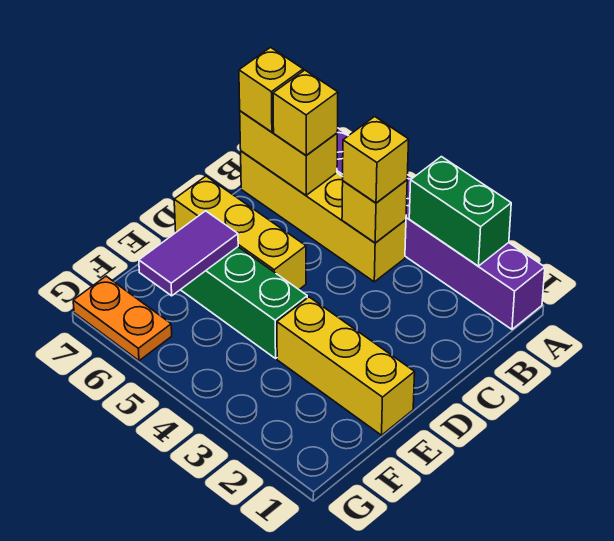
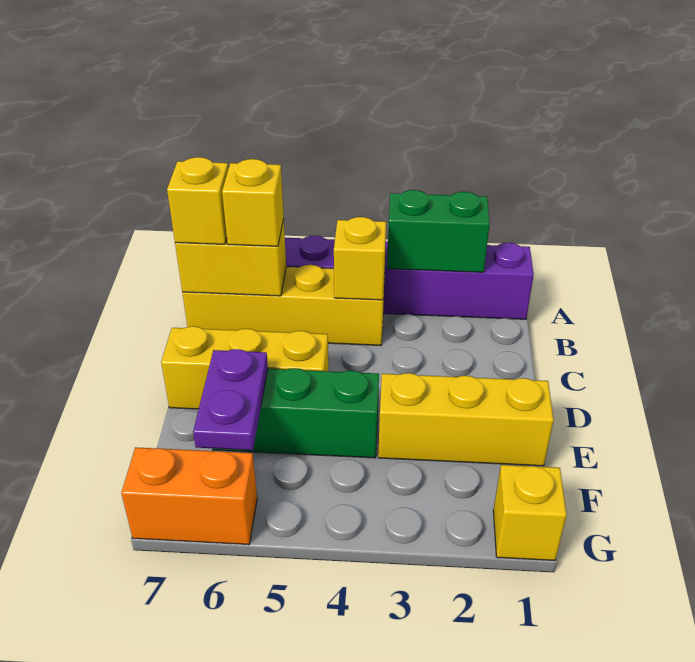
yellow brick B4 level 3 -> yellow brick G1 level 1
purple tile E6:F6 level 2 -> purple plate E6:F6 level 2
orange plate G6:G7 level 1 -> orange brick G6:G7 level 1

